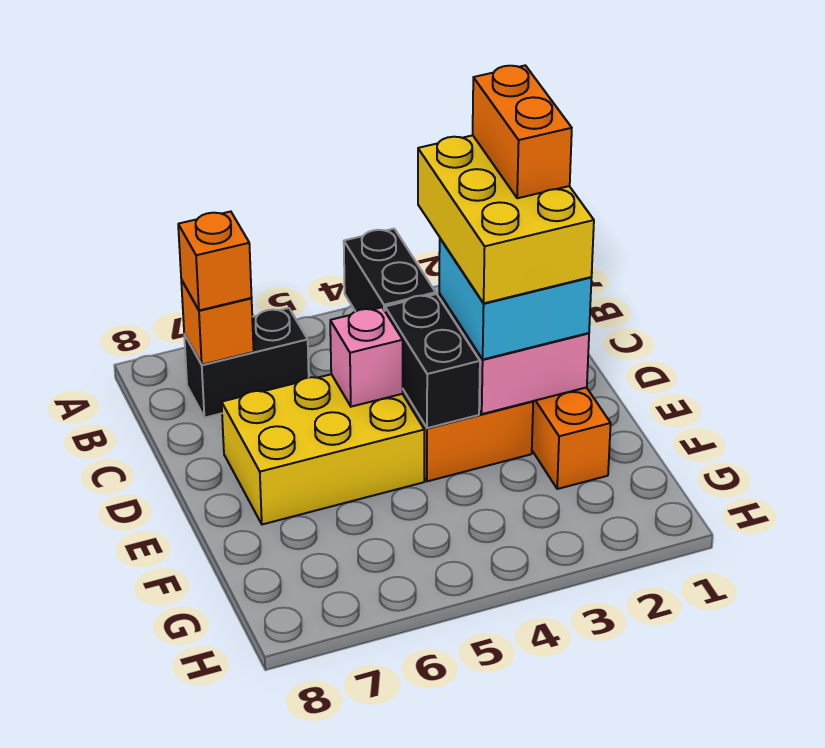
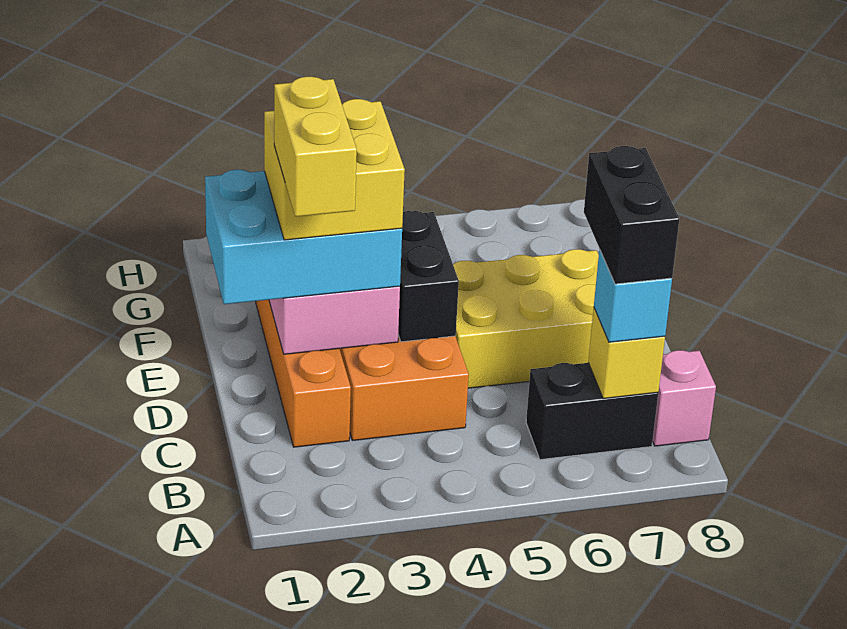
black brick B4:C4 level 2 -> black brick B7:C7 level 4
orange brick B7 level 2 -> yellow brick B7 level 2
orange brick B7 level 3 -> cyan brick B7 level 3
yellow brick C2:E3 level 4 -> yellow brick D2:E3 level 4
orange brick C2:D2 level 5 -> yellow brick C2:D2 level 5
cyan brick D2:E3 level 3 -> cyan brick D1:E3 level 3
pink brick D5 level 2 -> pink brick B8 level 1

